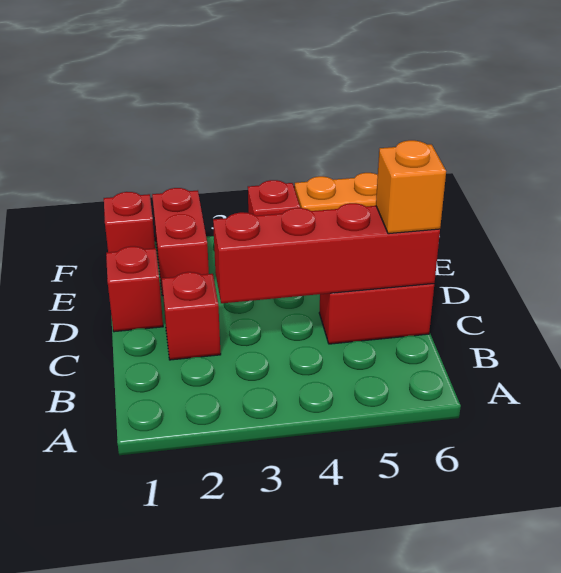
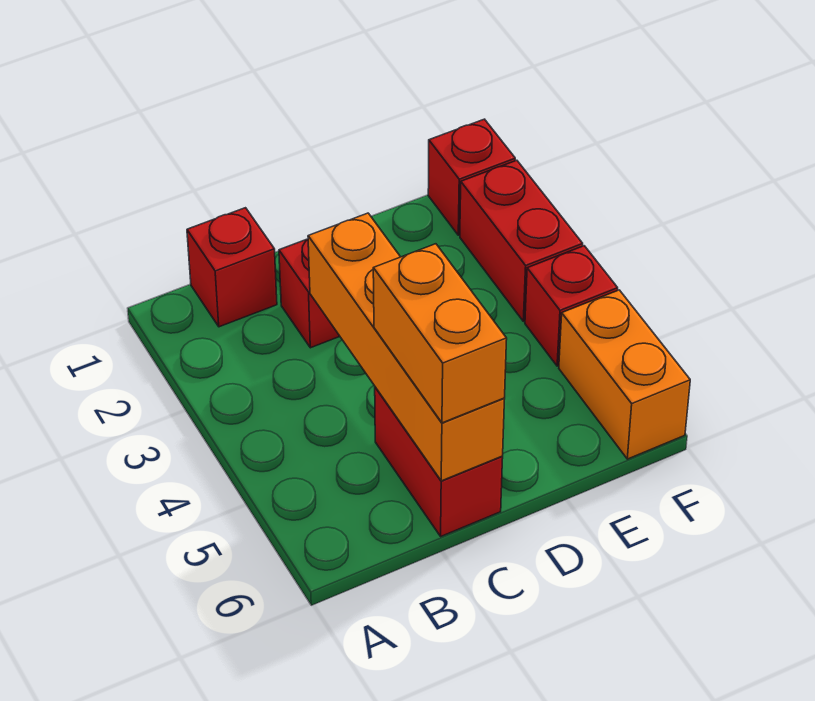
red brick C3:C6 level 2 -> orange brick C3:C6 level 2
orange brick C6 level 3 -> orange brick C5:C6 level 3
red brick D1 level 1 -> red brick B1 level 1
red brick E2:F2 level 1 -> red brick F2:F3 level 1

